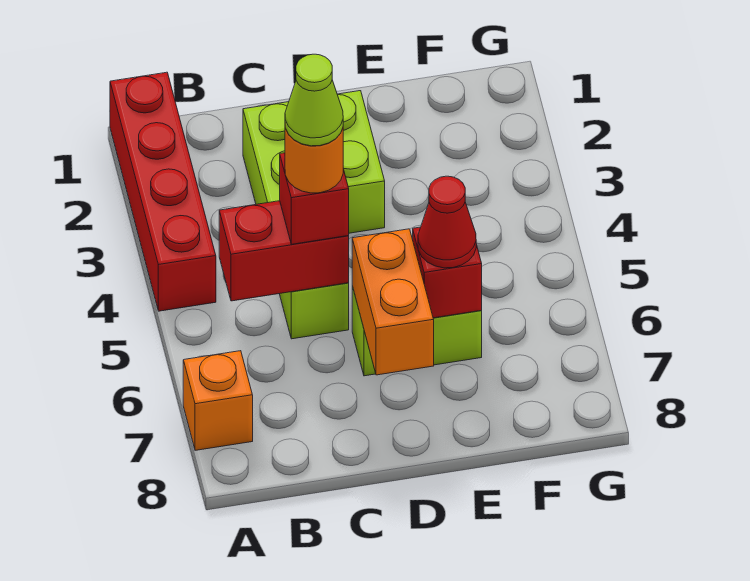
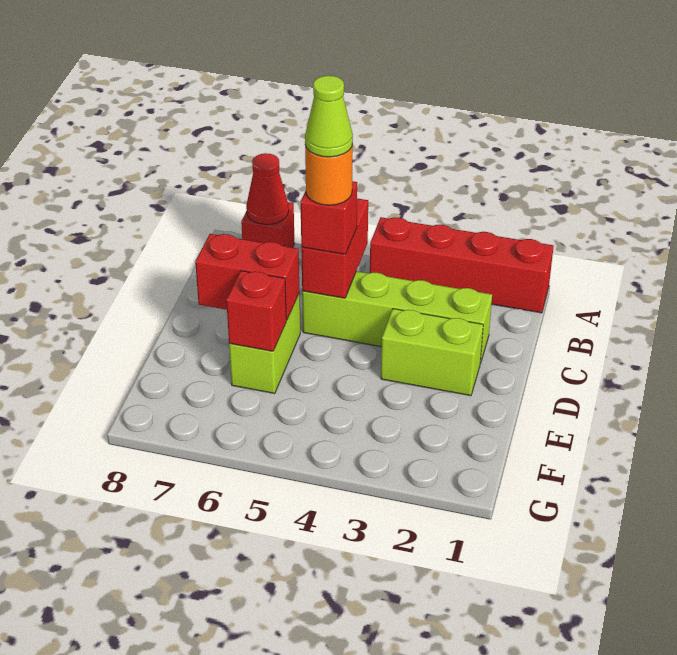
orange brick A7 level 1 -> red brick A7 level 1
orange brick D6:D7 level 2 -> red brick D6:D7 level 2
red cone E6 level 3 -> red cone A7 level 2

